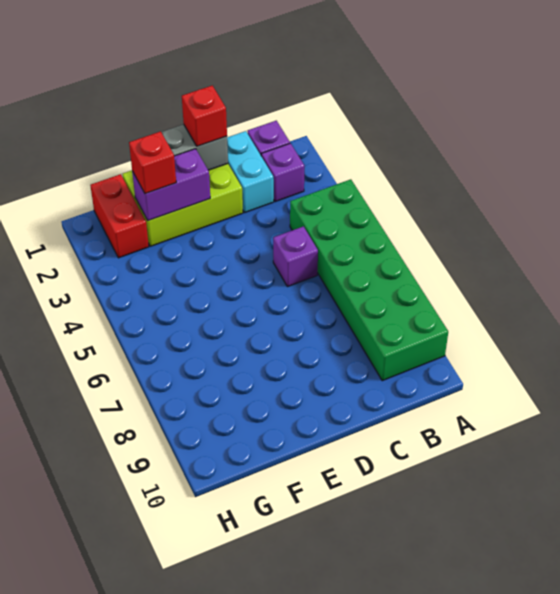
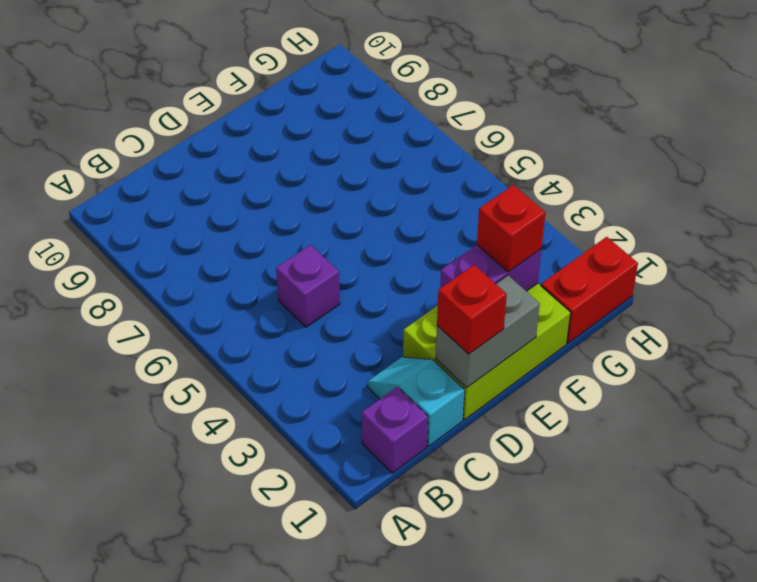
green brick A4:B9 level 1 -> none
purple brick B2 level 1 -> none
cyan brick C1:C2 level 1 -> cyan slope C1:C2 level 1 top 1
red brick G1:G2 level 1 -> red brick G1:H1 level 1

